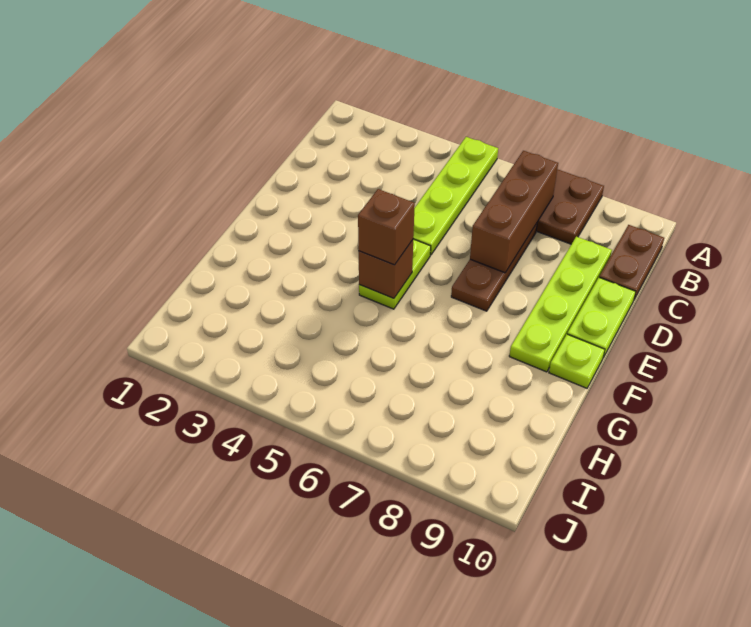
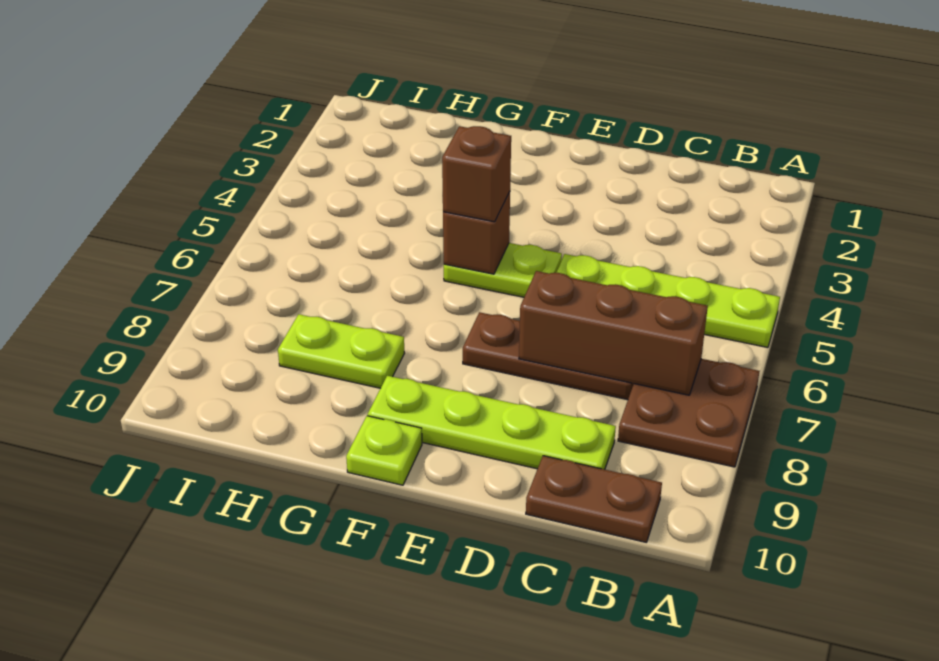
lime plate D10:E10 level 1 -> lime plate G8:H8 level 1

